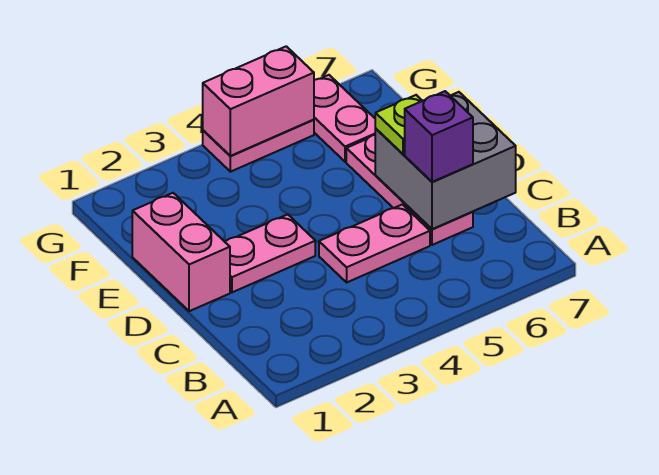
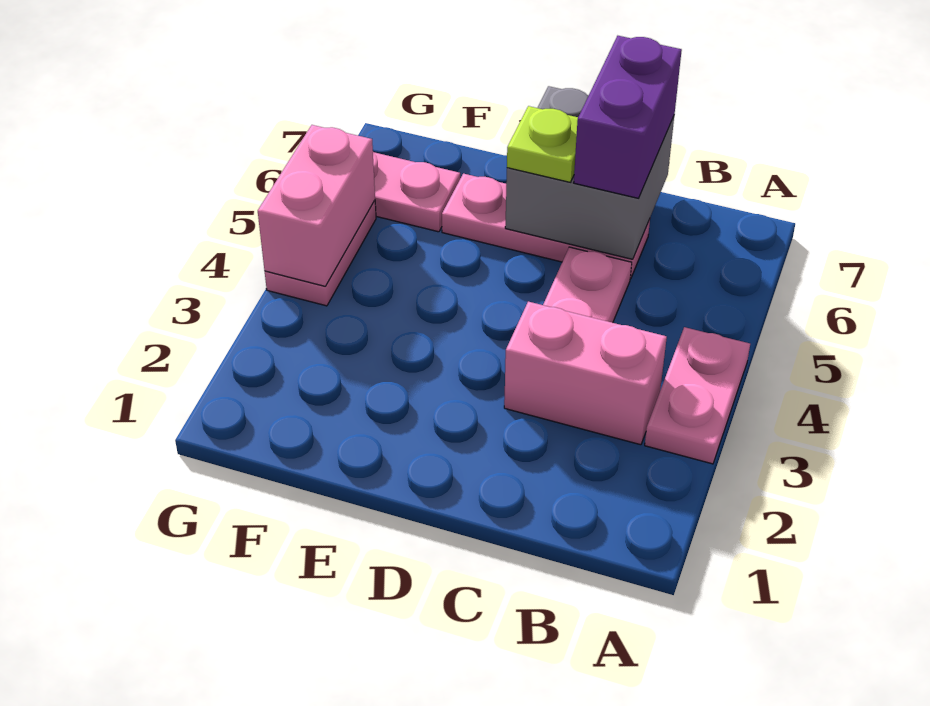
purple brick C6 level 3 -> purple brick C6:C7 level 3
pink brick D1:E1 level 1 -> pink brick B3:C3 level 1
pink plate D2:D3 level 1 -> pink plate A3:A4 level 1

